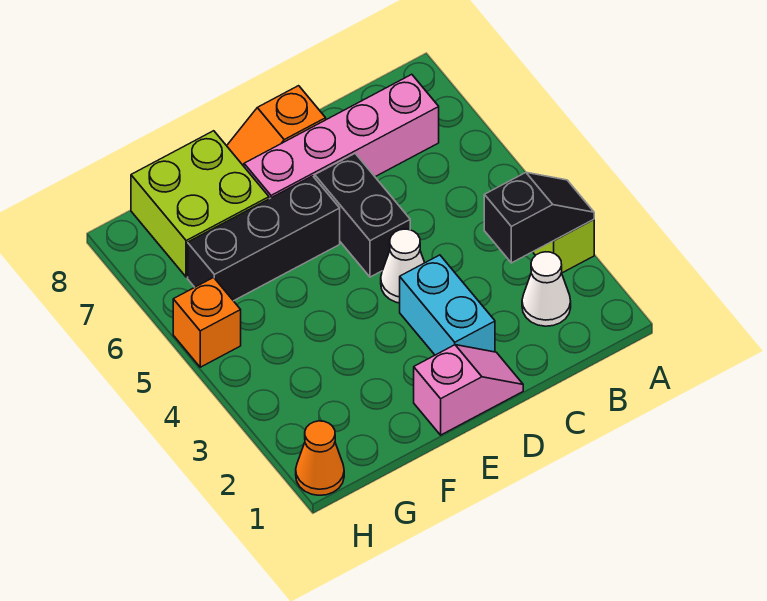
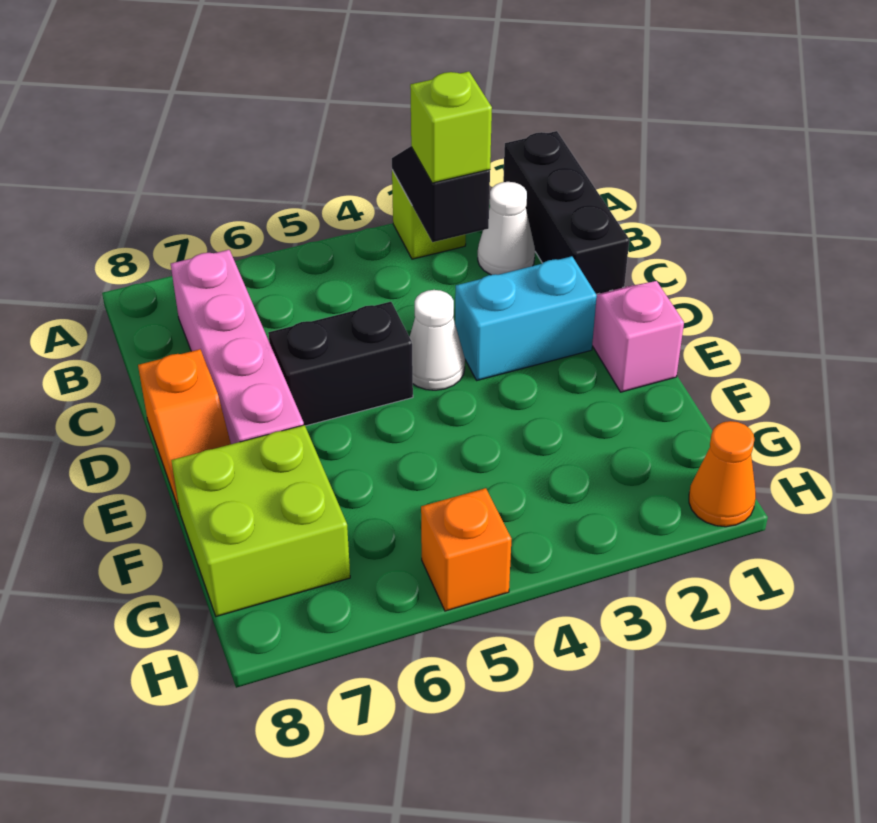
none -> lime brick B3 level 3
black brick E6:G6 level 1 -> black brick A1:C1 level 1

